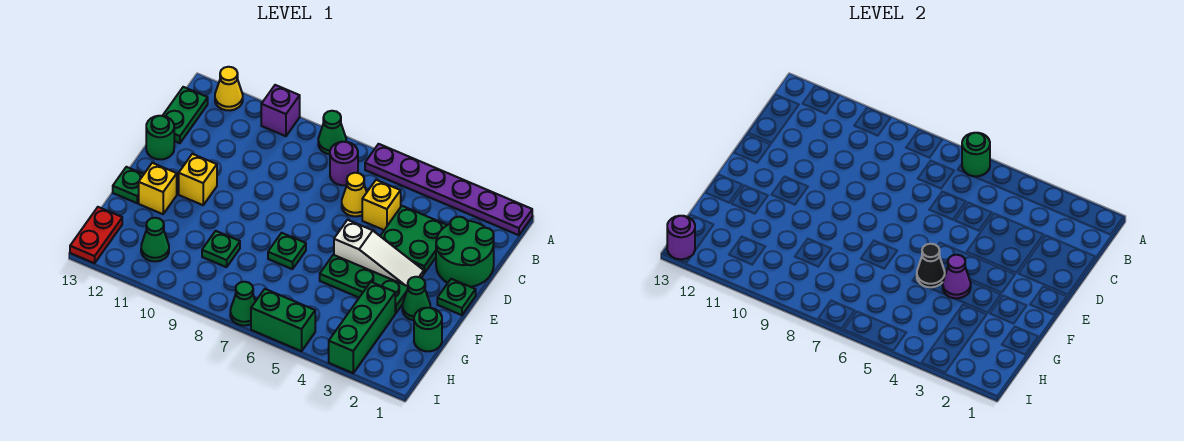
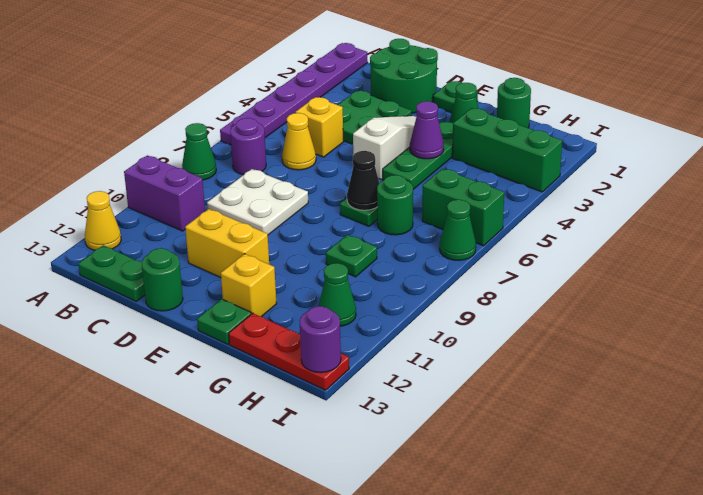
green round brick A6 level 2 -> green round brick G7 level 1
purple brick A10 level 1 -> purple brick A10:B10 level 1
none -> white plate C8:D9 level 1
yellow brick E11 level 1 -> yellow brick D11:E11 level 1
black cone F5 level 2 -> black cone F7 level 2
red plate H13:I13 level 1 -> red plate G13:I13 level 1
green brick I5:I6 level 1 -> green brick H6:I6 level 1

